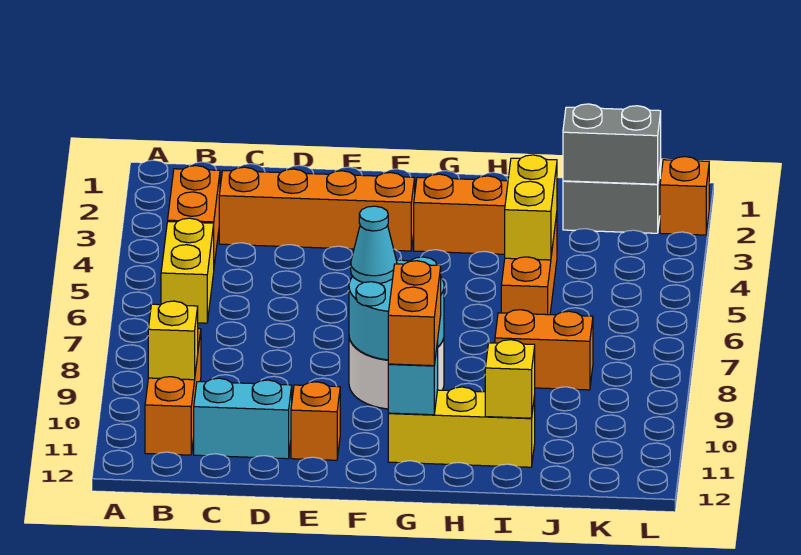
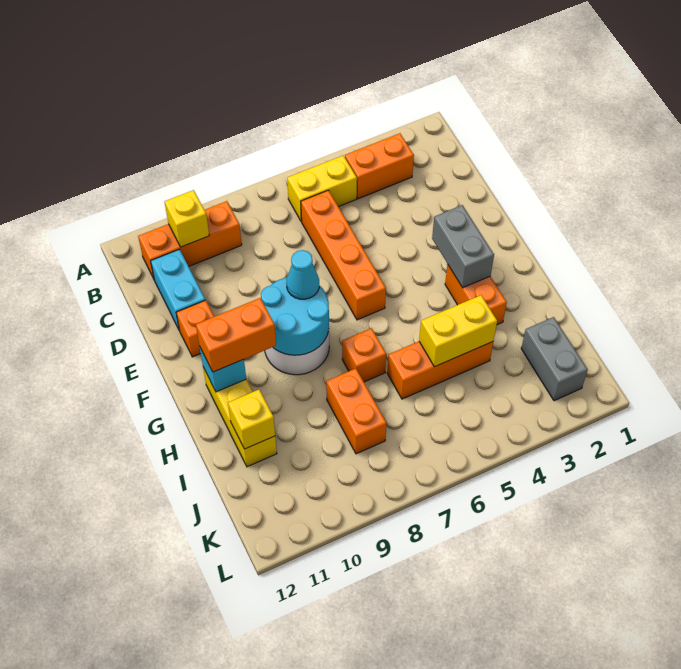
orange brick C3:F3 level 1 -> orange brick C6:F6 level 1
grey brick J2:K2 level 2 -> grey brick F3:G3 level 2
orange brick L2 level 1 -> orange brick H7 level 1

